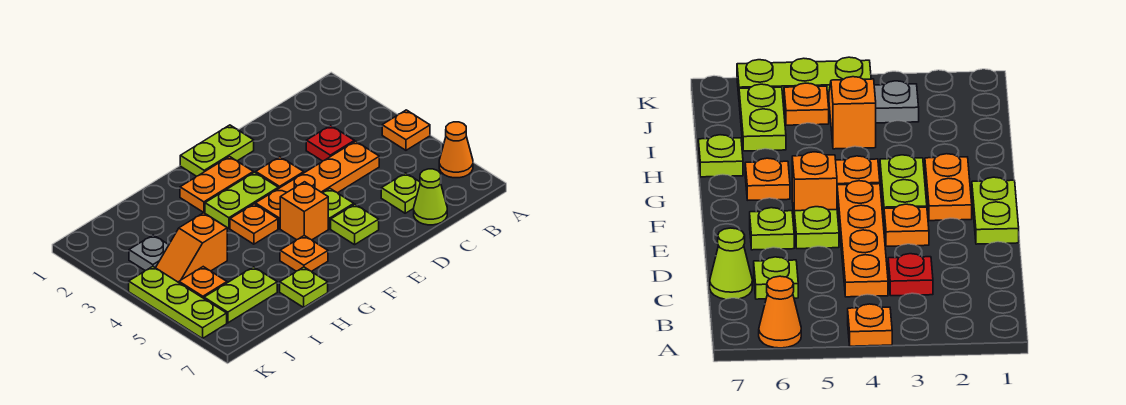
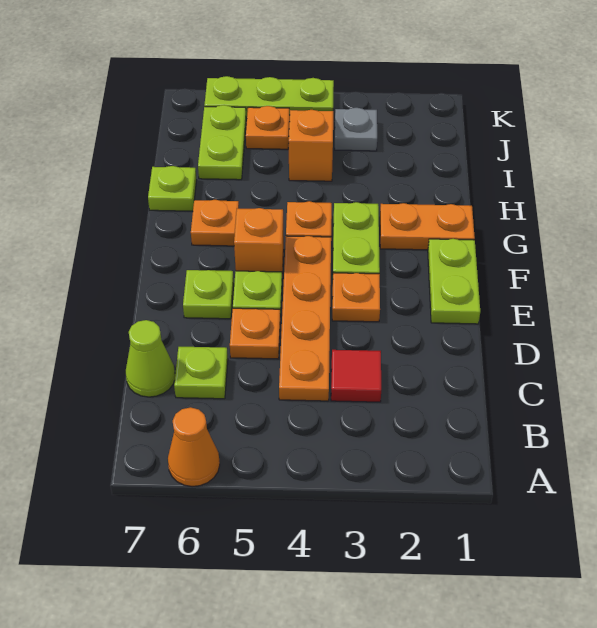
orange plate A4 level 1 -> orange plate D5 level 1
red plate C3 level 1 -> red tile C3 level 1
orange plate F2:G2 level 1 -> orange plate G1:G2 level 1

